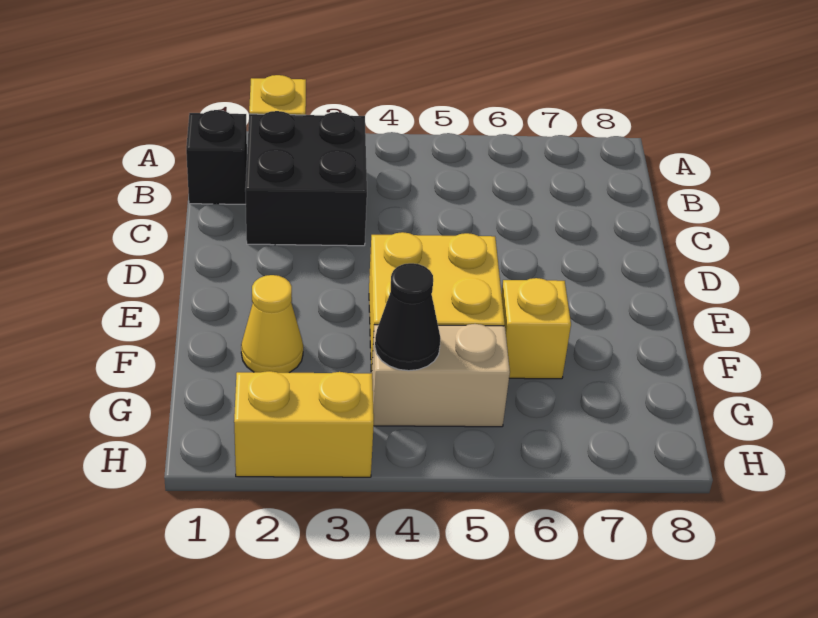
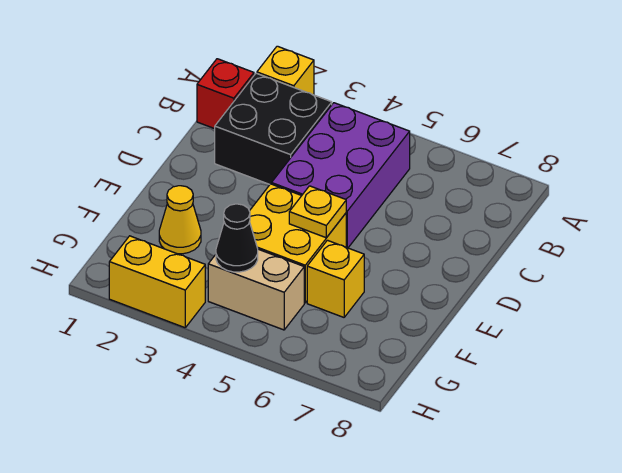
black brick B1 level 1 -> red brick B1 level 1
none -> purple brick B4:D5 level 1
none -> yellow plate E5 level 2

